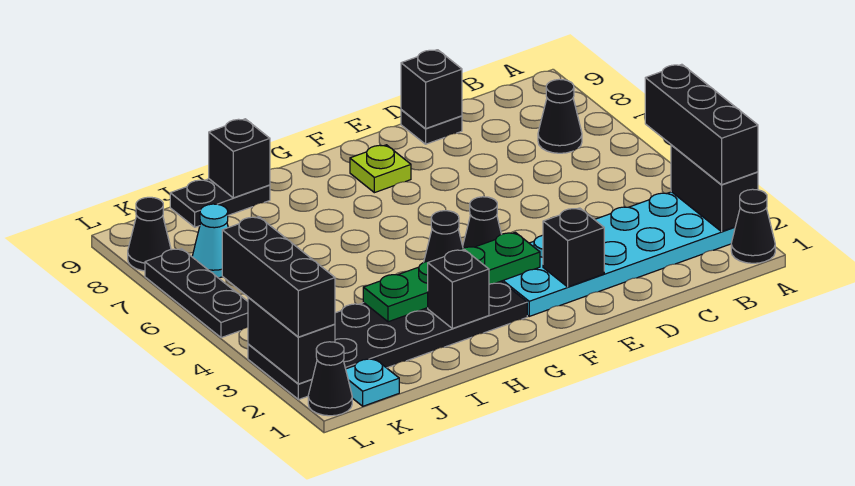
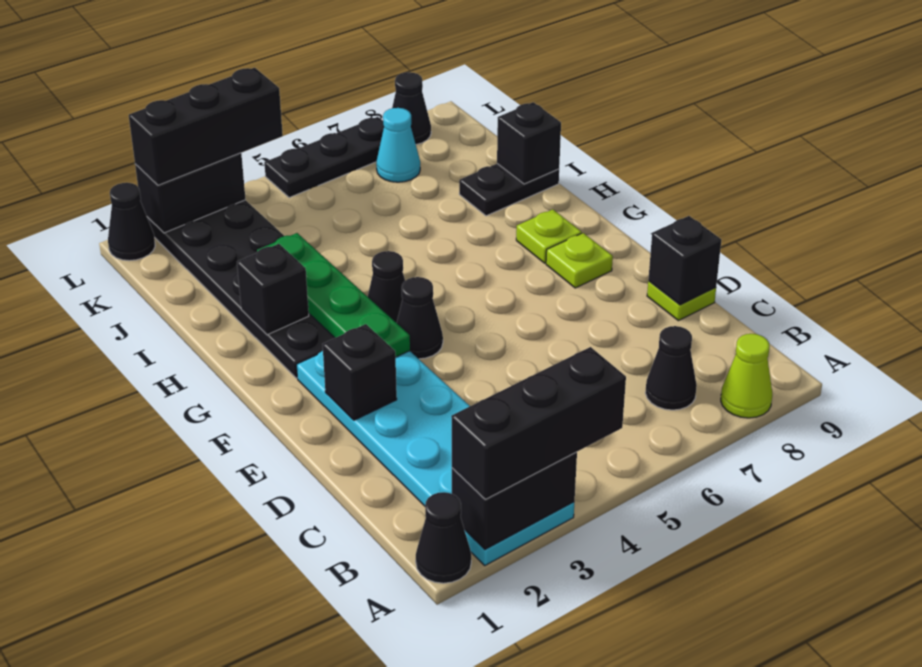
none -> lime cone A8 level 1
black plate D9 level 1 -> lime plate D9 level 1
none -> lime plate G8 level 1
black plate I9:J9 level 1 -> black plate I8:I9 level 1
cyan plate K1 level 1 -> none

